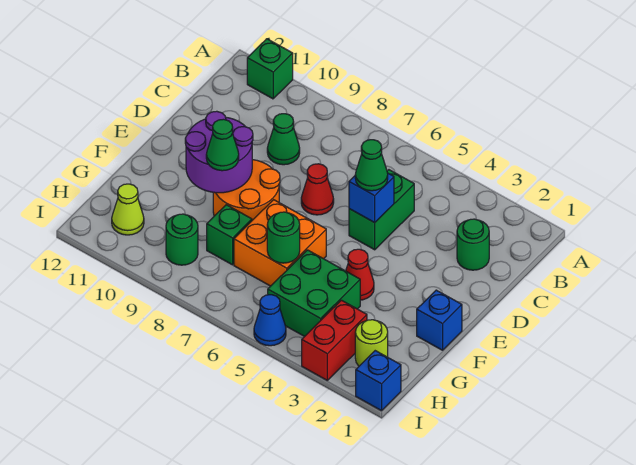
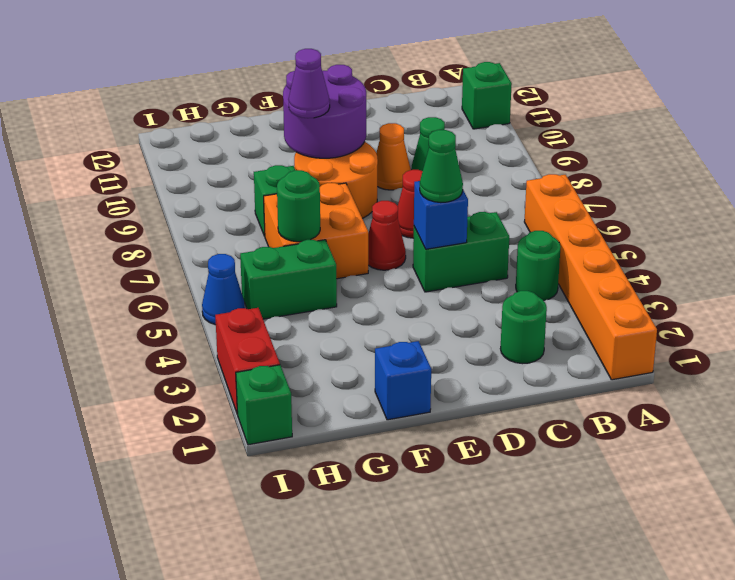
none -> orange brick A1:A6 level 1
none -> orange cone D9 level 1
red cone F4 level 1 -> red cone E6 level 1
green cone F9 level 3 -> purple cone F9 level 3
green brick G4:H5 level 1 -> green brick G5:H5 level 1
lime round brick H2 level 1 -> none
red brick H3:I3 level 1 -> red brick I2:I3 level 1
green round brick H9 level 1 -> green round brick B4 level 1
lime cone H11 level 1 -> none
blue brick I1 level 1 -> green brick I1 level 1

